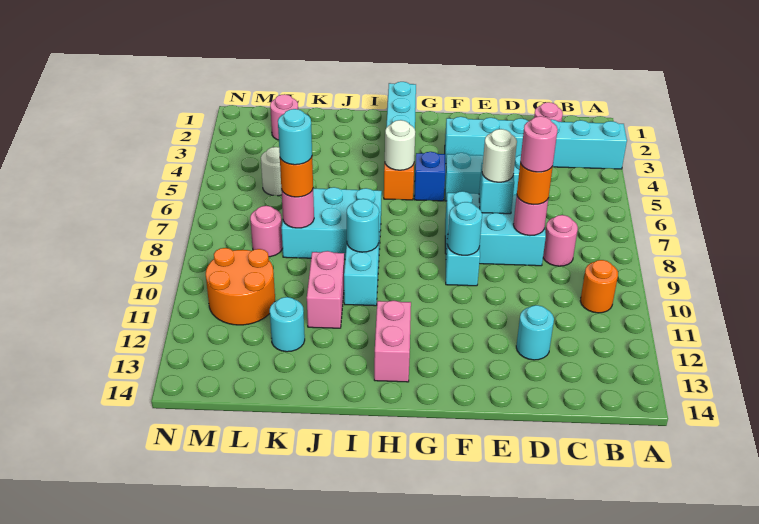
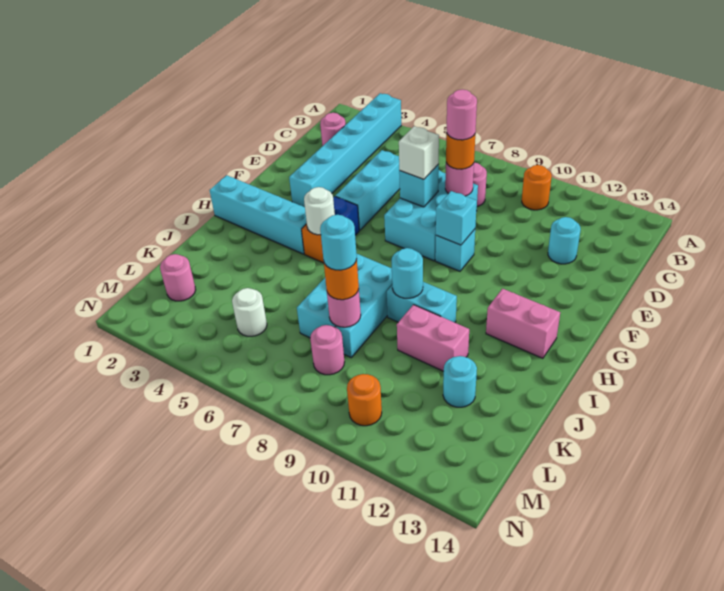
white round brick E7 level 3 -> white brick E7 level 3
cyan round brick F9 level 2 -> cyan brick F9 level 2
orange round brick L10:M11 level 1 -> orange round brick M10 level 1

